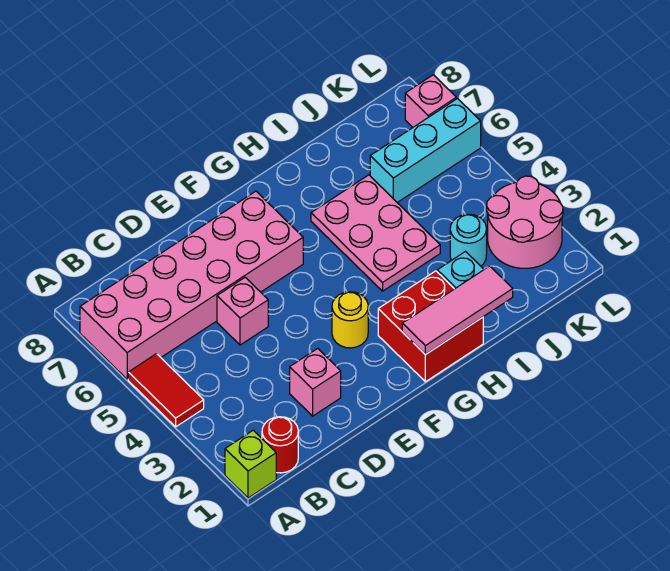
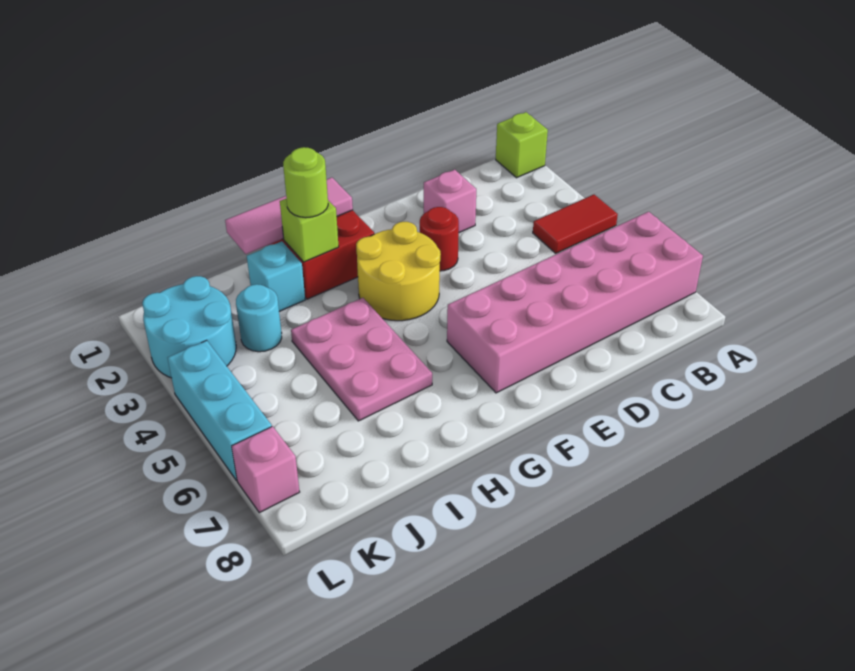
red tile A4:A5 level 1 -> red tile A4:B4 level 1
red round brick B1 level 1 -> red round brick E3 level 1
pink brick D5 level 1 -> none
yellow round brick F3 level 1 -> yellow round brick F3:G4 level 1
none -> lime brick H2 level 2
none -> lime round brick H2 level 3
cyan brick J6:L6 level 1 -> cyan brick L4:L6 level 1
pink round brick K2:L3 level 1 -> cyan round brick K2:L3 level 1

